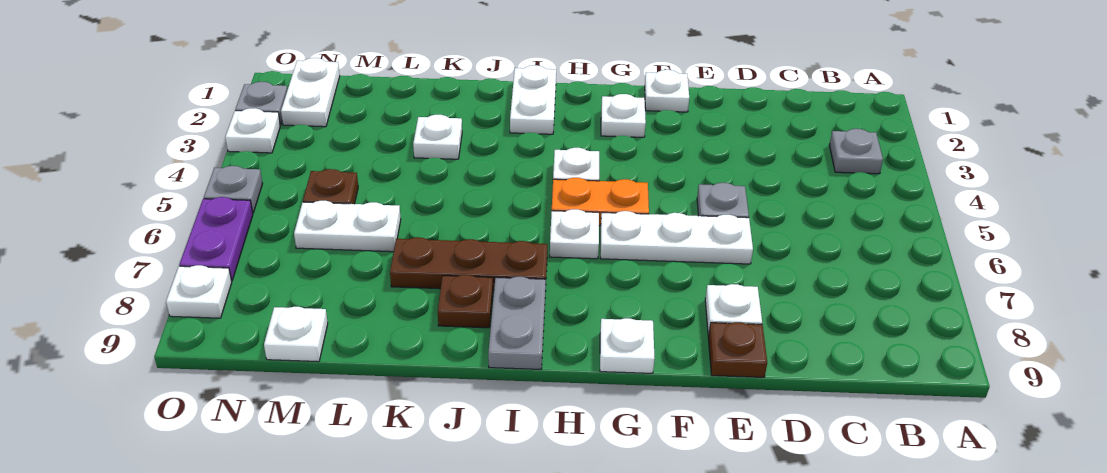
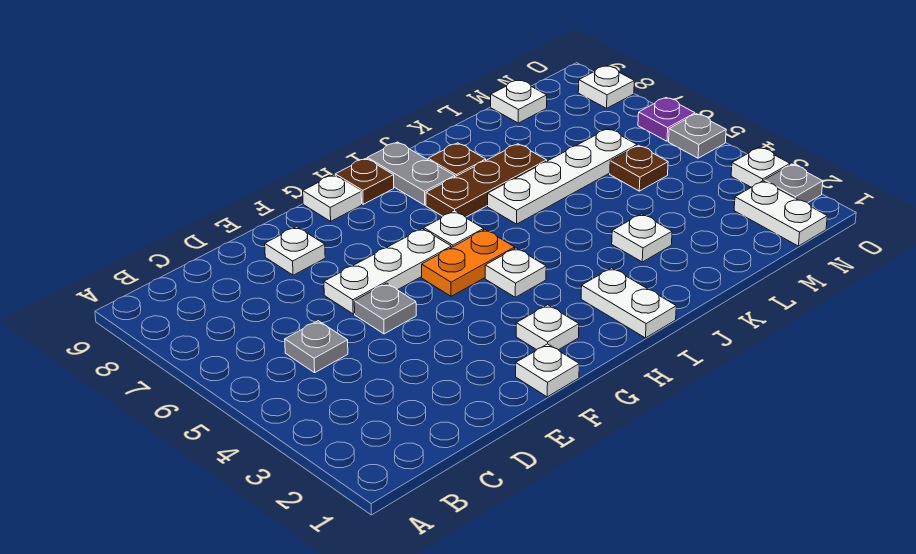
grey plate B3 level 1 -> grey plate C5 level 1
brown plate E9 level 1 -> brown plate H9 level 1
white plate L6:M6 level 1 -> white plate J6:M6 level 1
purple plate O6:O7 level 1 -> purple plate O6 level 1

